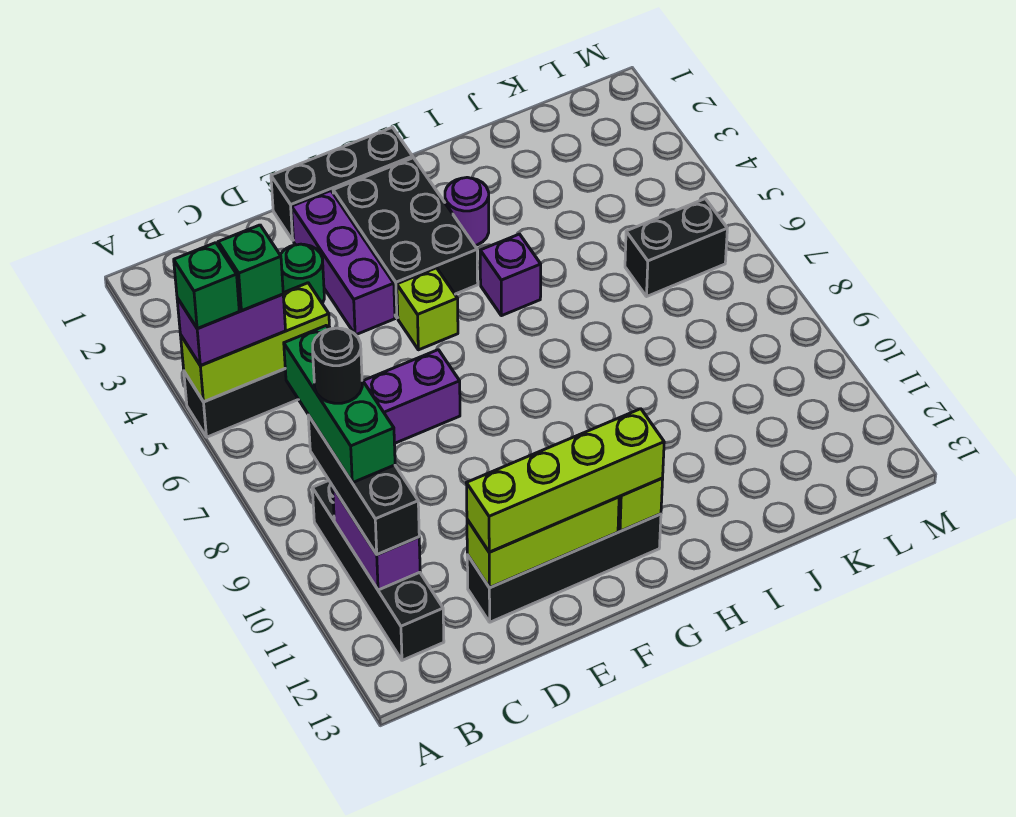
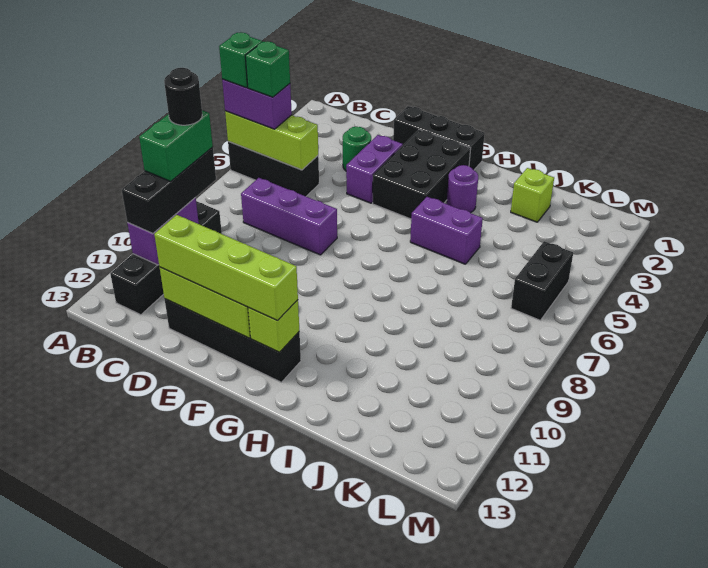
green brick B8:B10 level 4 -> green brick B9:B10 level 4
purple brick E2:E4 level 1 -> purple brick E3:E4 level 1
lime brick F5 level 1 -> lime brick J2 level 1
purple brick H5 level 1 -> purple brick H5:I5 level 1
black brick K6:L6 level 1 -> black brick L5:L6 level 1

